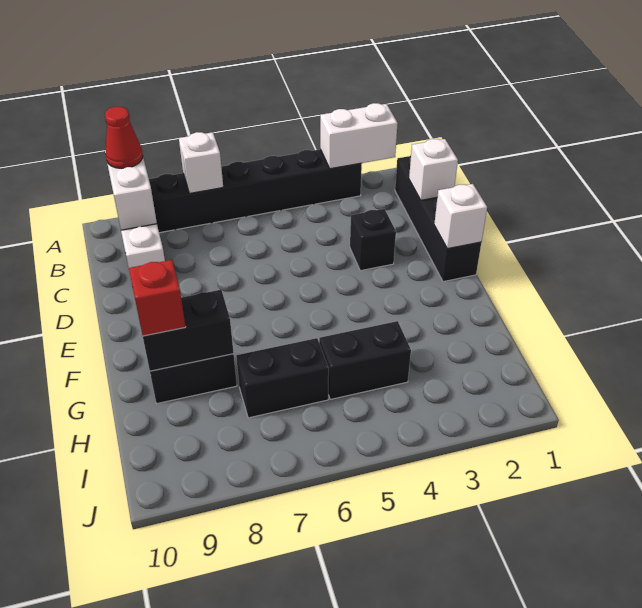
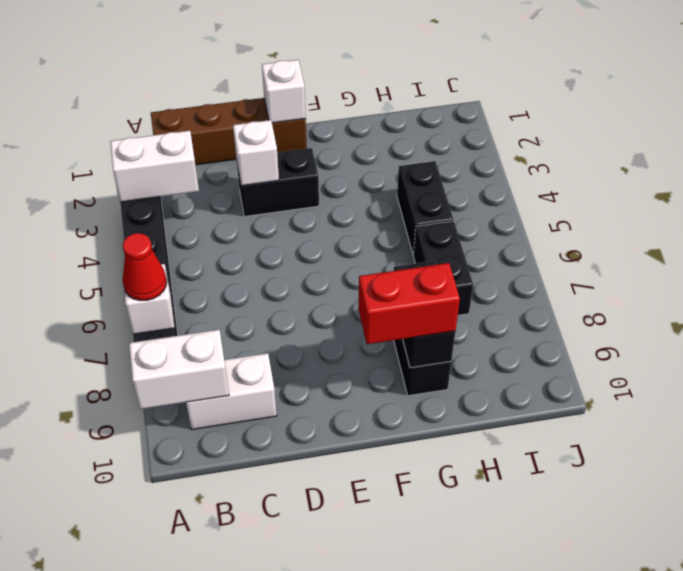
white brick A2:A3 level 2 -> white brick A3:B3 level 2
red cone A9 level 3 -> red cone A7 level 3
black brick B1:E1 level 1 -> brown brick B1:E1 level 1
white brick C1 level 2 -> white brick D3 level 2
black brick D3 level 1 -> black brick D3:E3 level 1
red brick G9 level 3 -> red brick F9:G9 level 3

